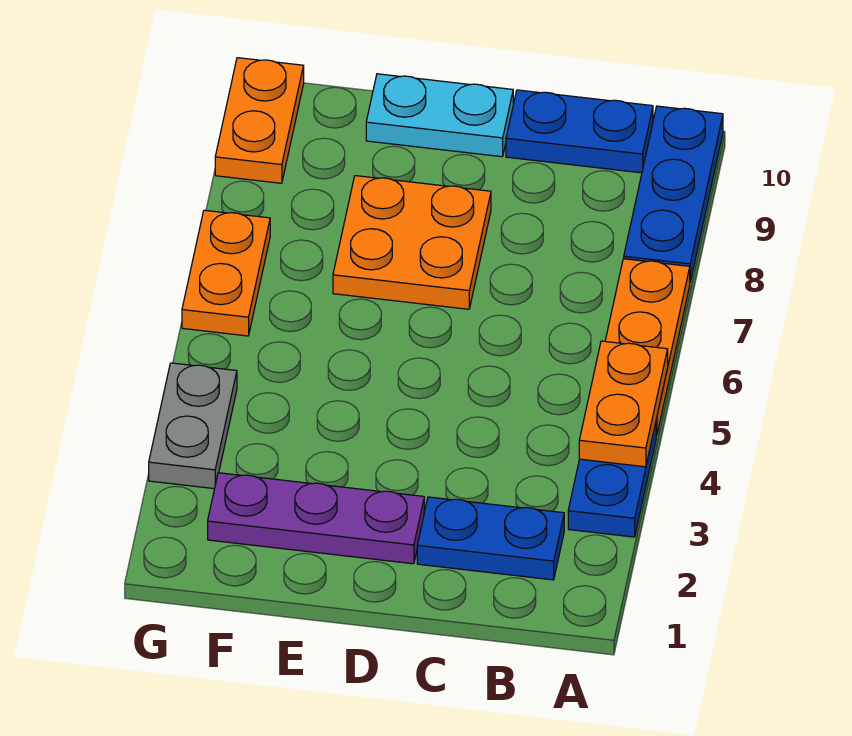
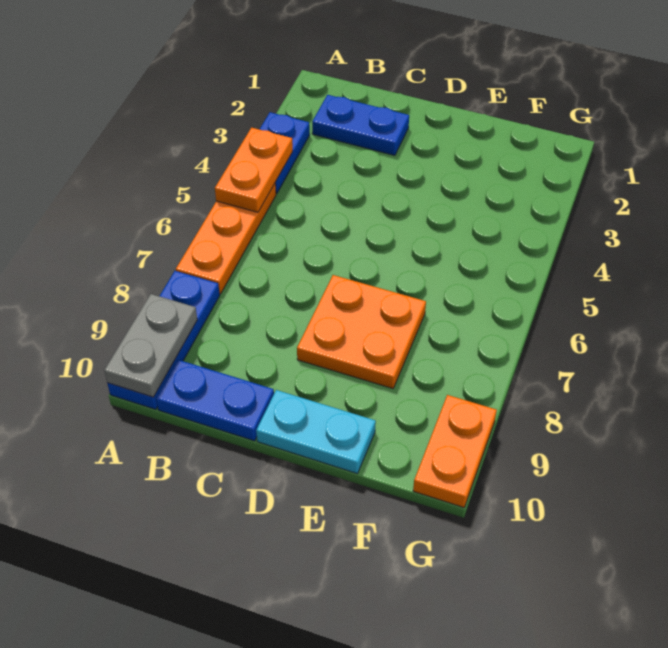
purple plate D2:F2 level 1 -> none
grey plate G3:G4 level 1 -> grey plate A9:A10 level 2
orange plate G6:G7 level 1 -> none

